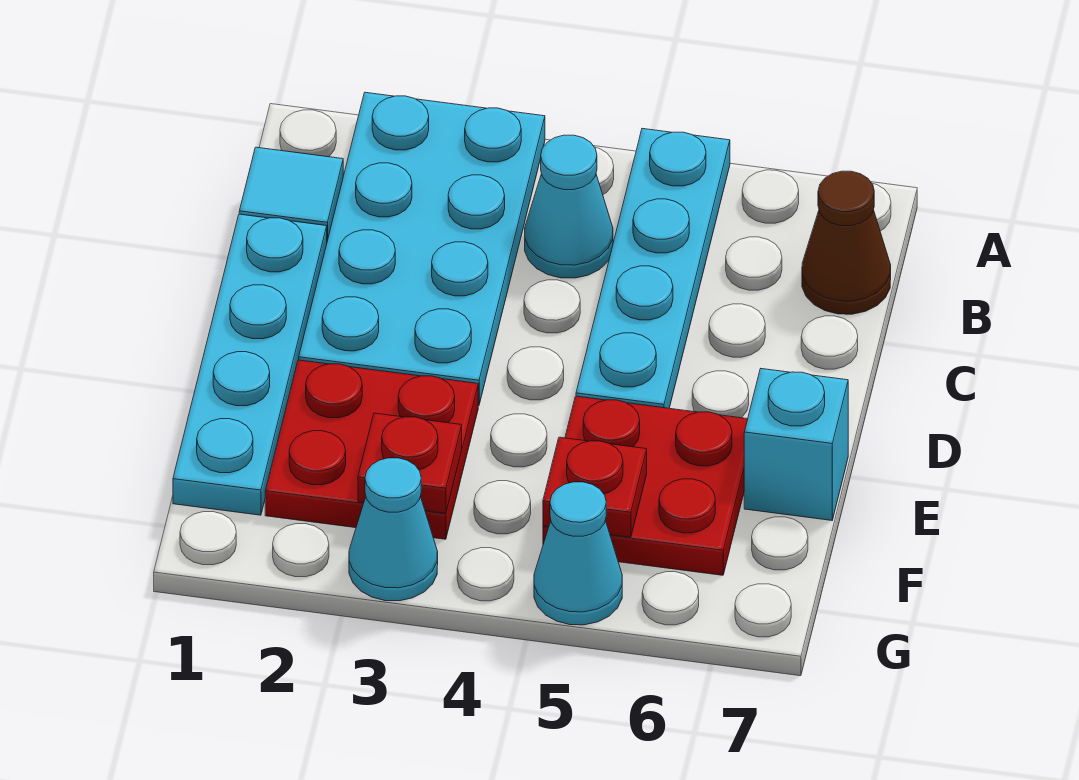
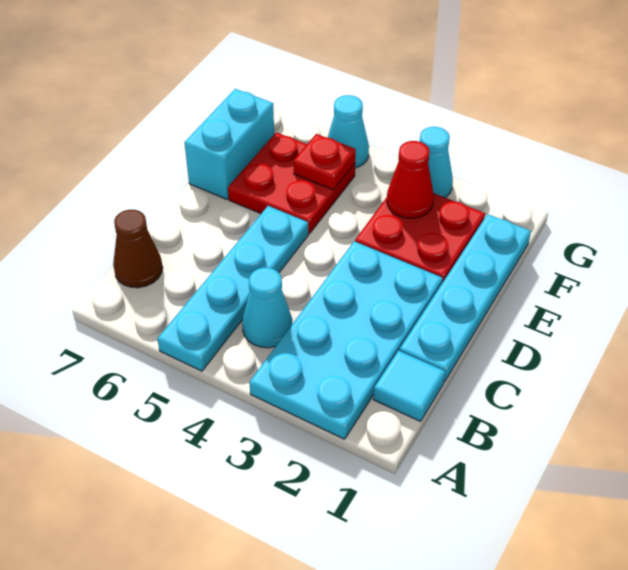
cyan brick E7 level 1 -> cyan brick E7:F7 level 1
red plate F3 level 2 -> red cone F3 level 2

